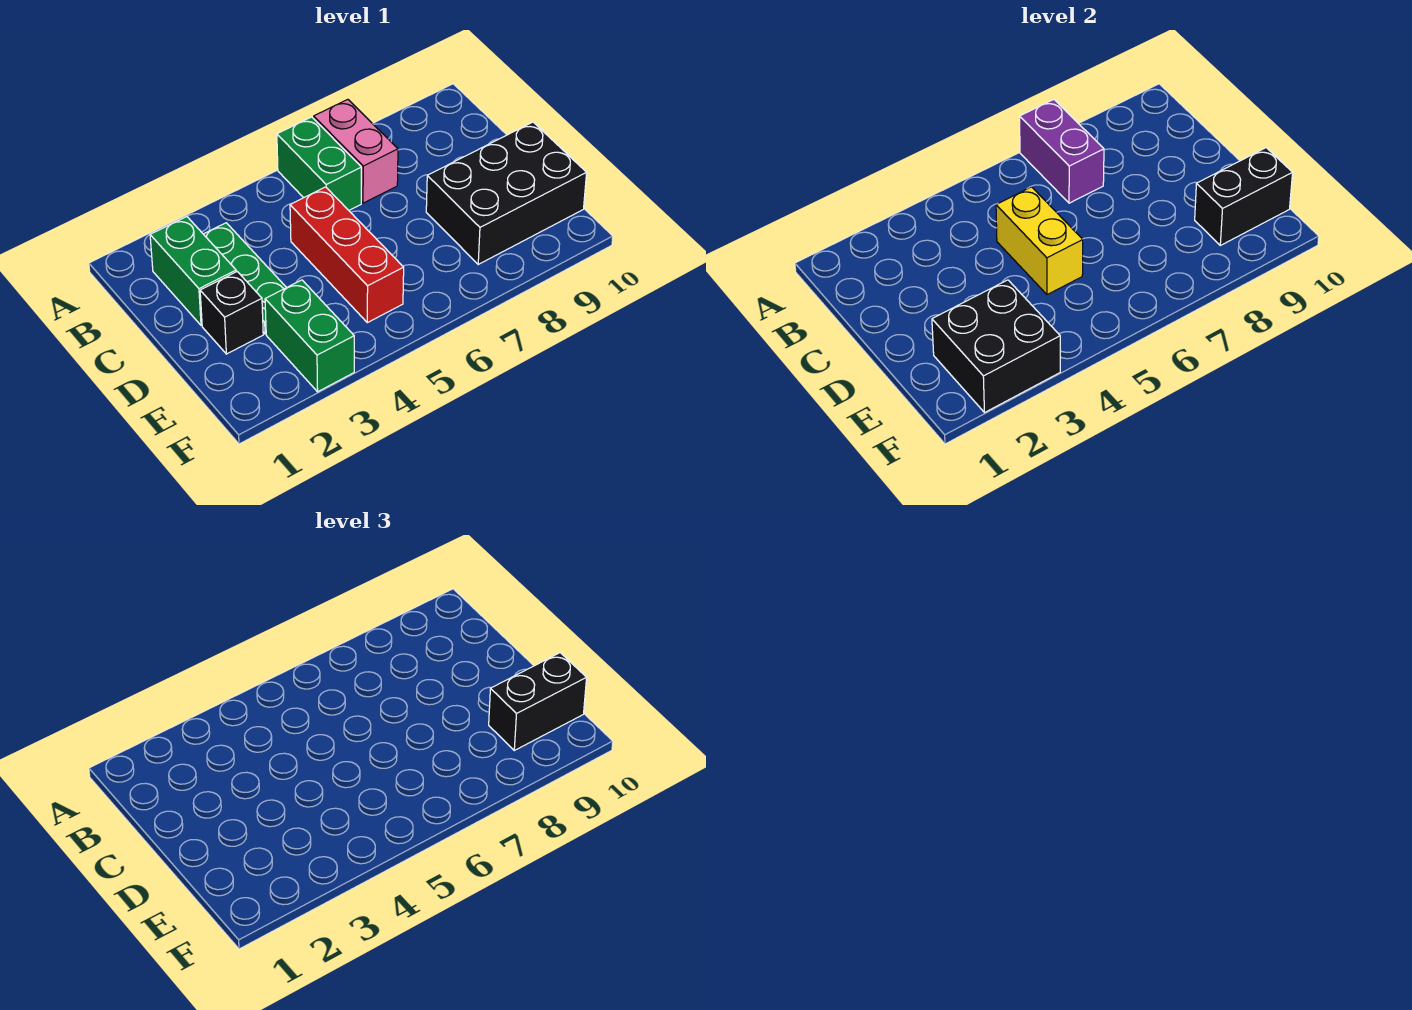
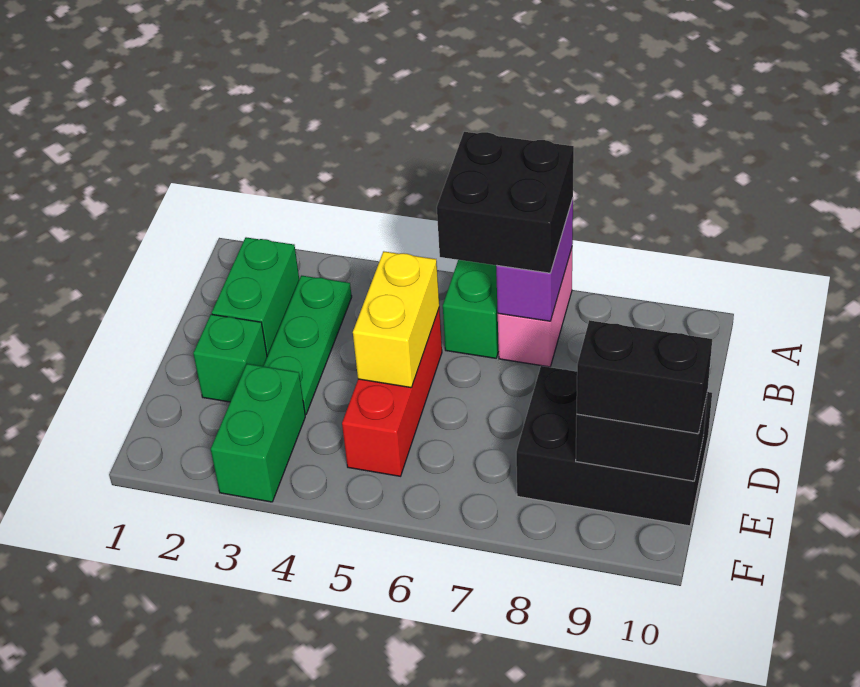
black brick D2 level 1 -> green brick D2 level 1
black brick E2:F3 level 2 -> black brick A6:B7 level 3

